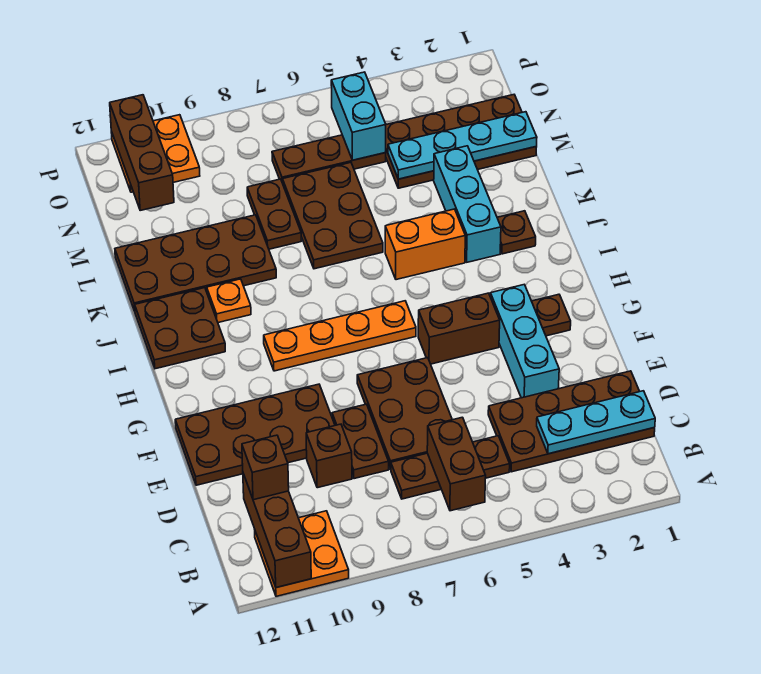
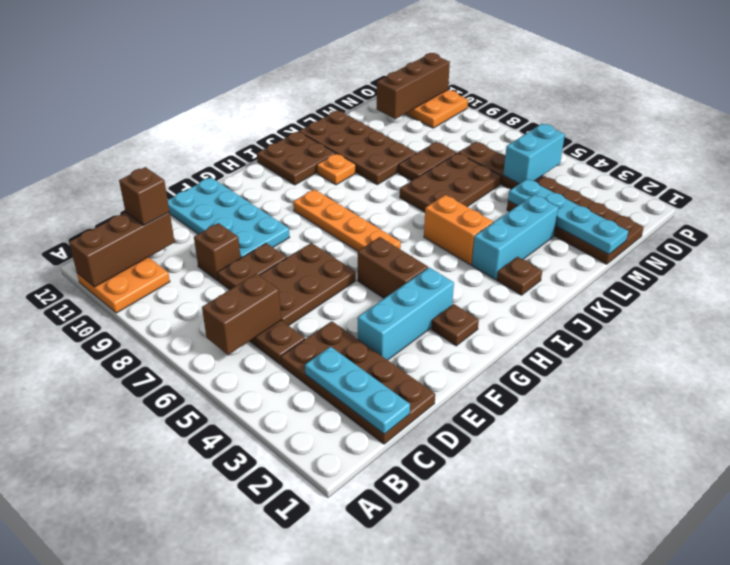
brown plate E9:F12 level 1 -> cyan plate E9:F12 level 1

